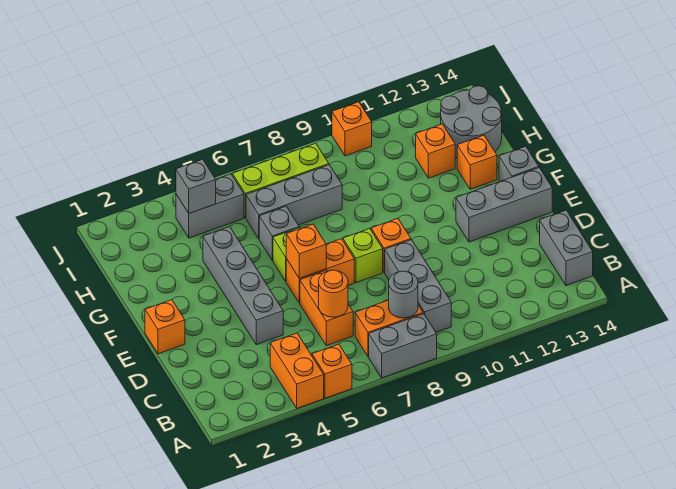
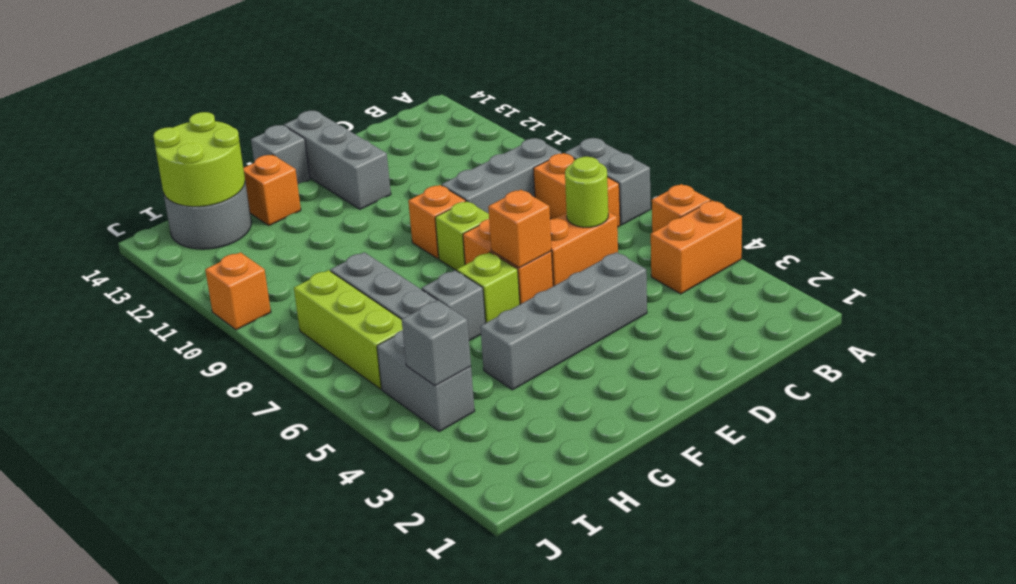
grey round brick B8 level 2 -> none
grey brick B14:C14 level 1 -> none
orange round brick C6 level 2 -> lime round brick C6 level 2
orange brick E1 level 1 -> none
orange brick H12 level 1 -> none
none -> lime round brick H13:I14 level 2

